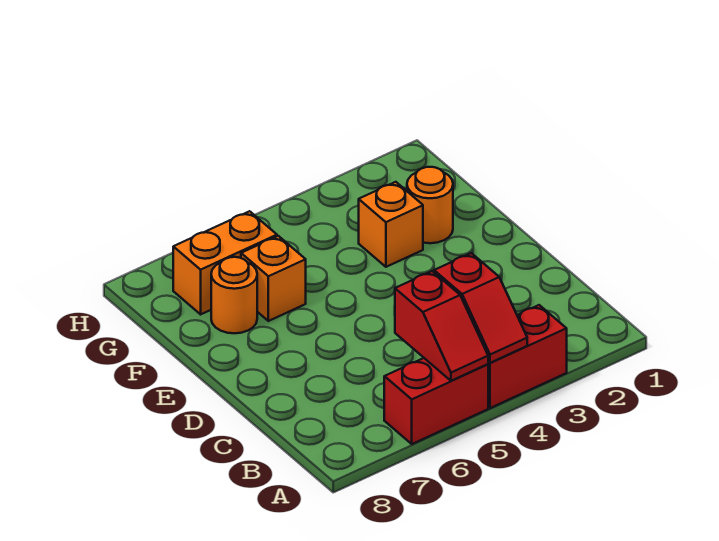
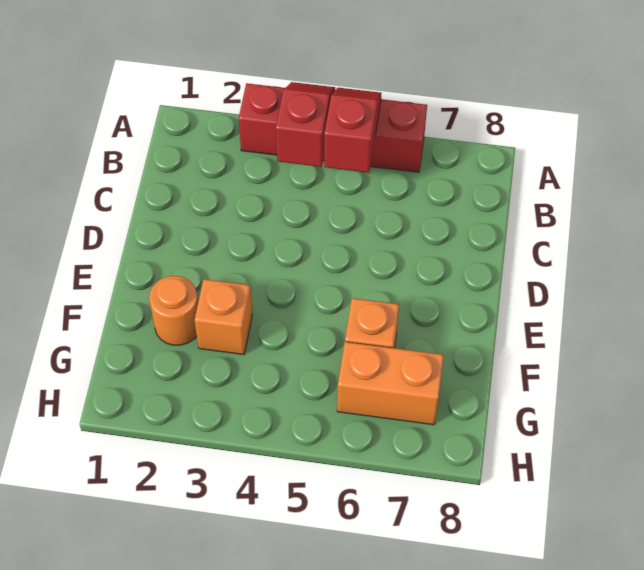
orange round brick F7 level 1 -> none

